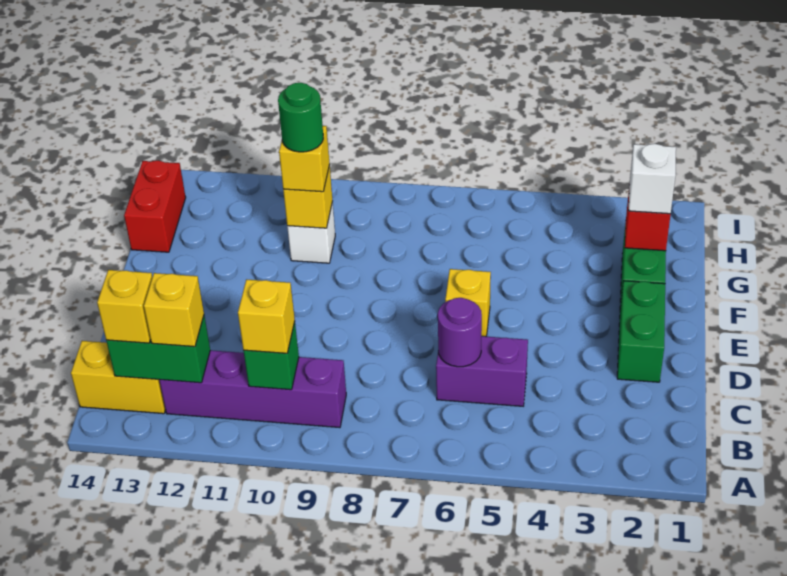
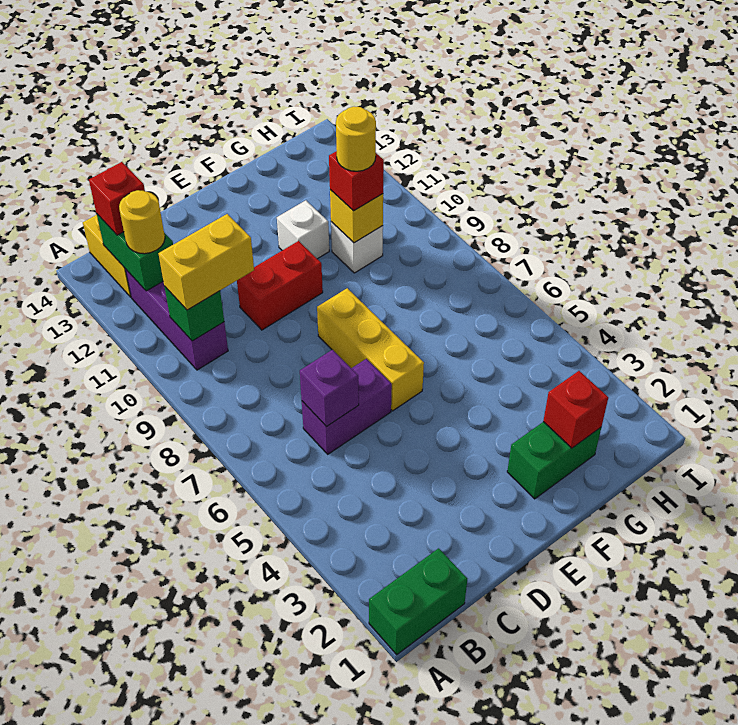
purple brick B9:B12 level 1 -> purple brick B10:B12 level 1
yellow brick B10 level 3 -> yellow brick B10:C10 level 3
yellow brick B12 level 3 -> yellow round brick B12 level 3
yellow brick B13 level 3 -> red brick B13 level 3
purple brick C5:C6 level 1 -> purple brick C6:D6 level 1
purple round brick C6 level 2 -> purple brick C6 level 2
green brick D2:E2 level 1 -> green brick A1:B1 level 1
yellow brick E6 level 1 -> yellow brick E6:E8 level 1
white brick G2 level 3 -> white brick F11 level 1
yellow brick G10 level 3 -> red brick G10 level 3
green round brick G10 level 4 -> yellow round brick G10 level 4
red brick G14:H14 level 1 -> red brick D10:E10 level 1

